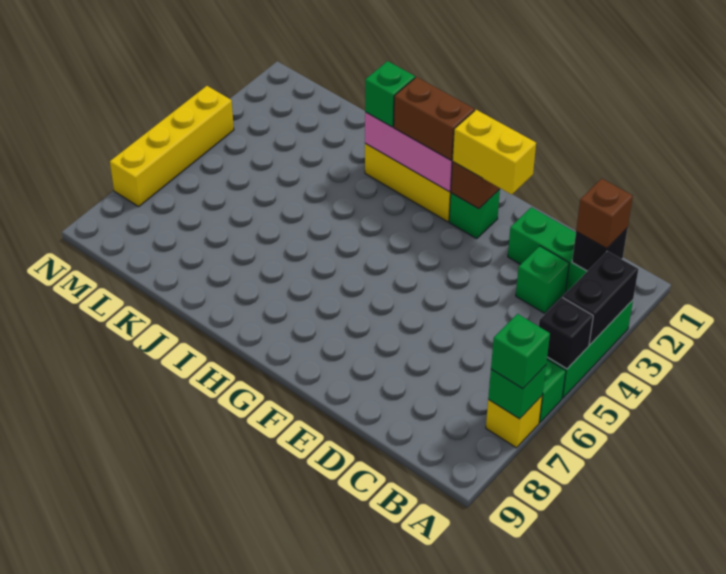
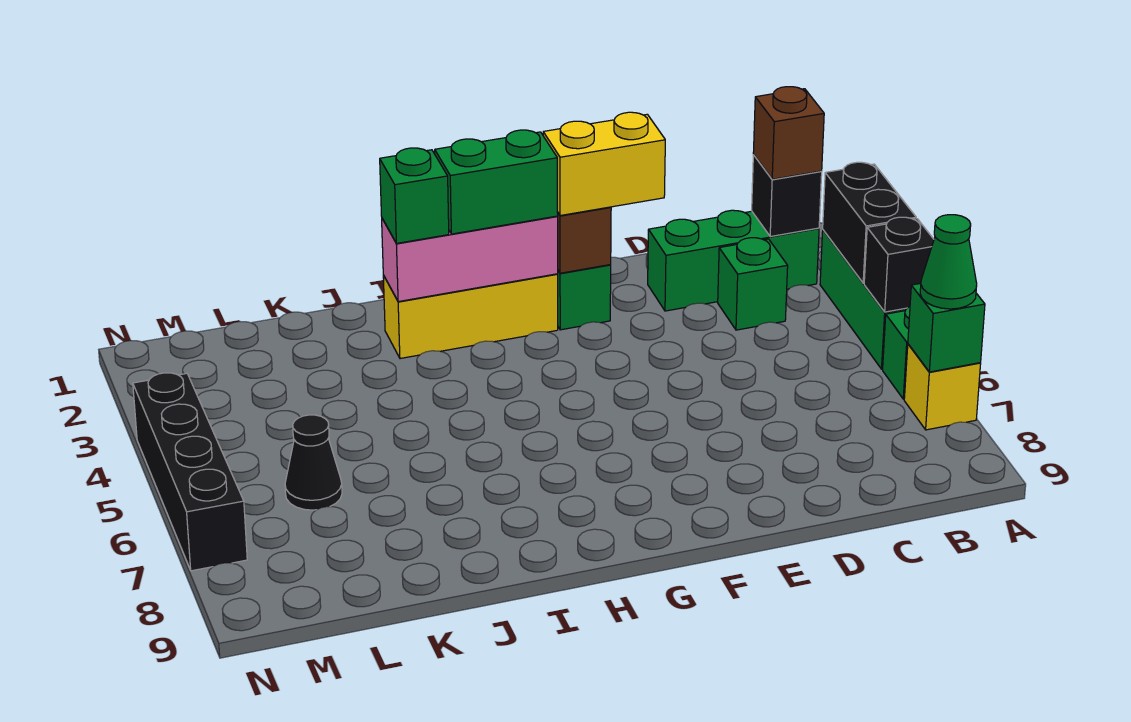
green brick A7 level 3 -> green cone A7 level 3
brown brick G2:H2 level 3 -> green brick G2:H2 level 3
none -> black cone L6 level 1
yellow brick N4:N7 level 1 -> black brick N4:N7 level 1

